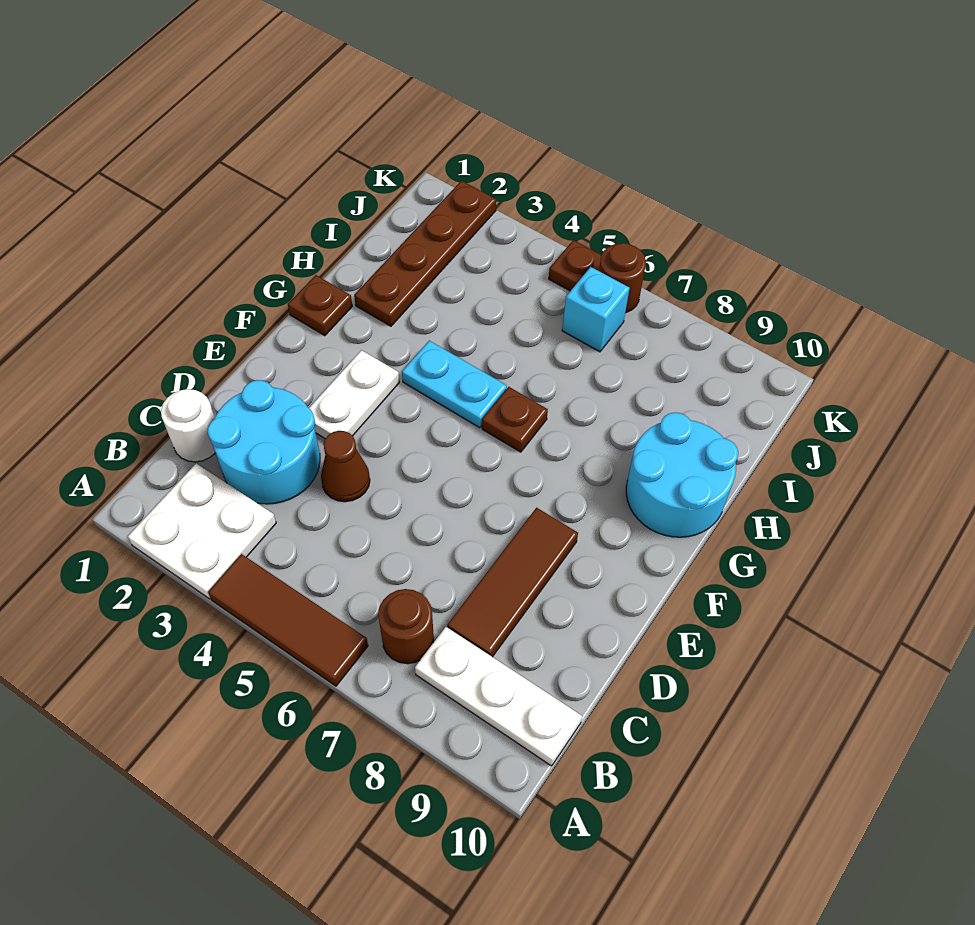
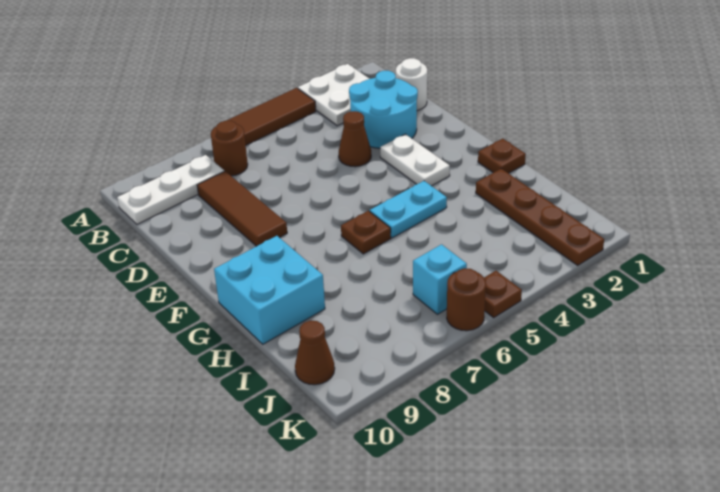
cyan round brick G9:H10 level 1 -> cyan brick G9:H10 level 1
none -> brown cone J10 level 1

